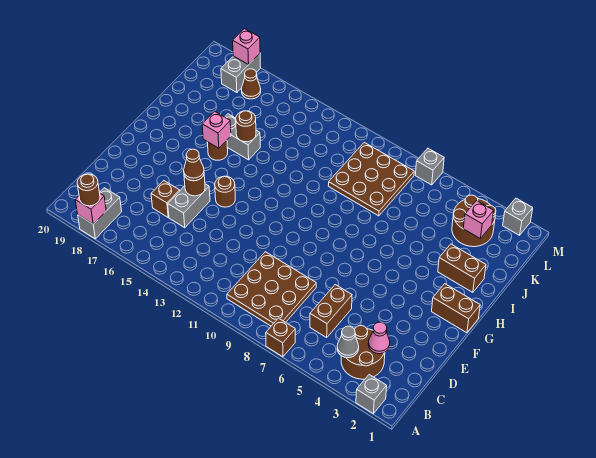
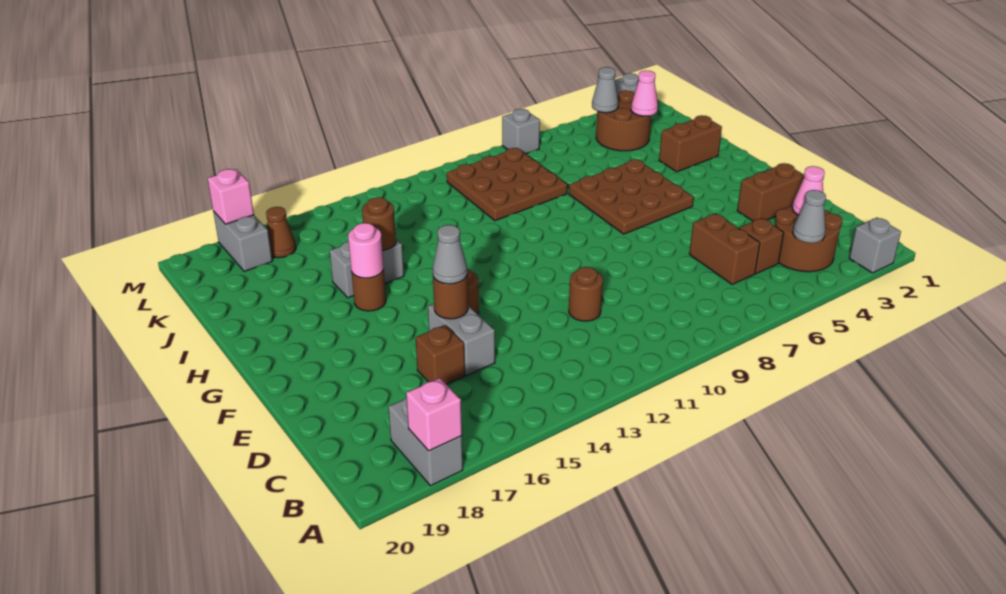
brown brick A7 level 1 -> brown brick C5 level 1
brown round brick A18 level 3 -> brown round brick D11 level 1
brown plate B8:D10 level 1 -> brown plate G5:I7 level 1
brown cone E15 level 3 -> grey cone E15 level 3
brown brick G1:G2 level 1 -> brown brick E2:E3 level 1
pink brick H16 level 2 -> pink round brick H16 level 2
pink brick K3 level 2 -> pink cone K3 level 2
none -> grey cone L4 level 2

